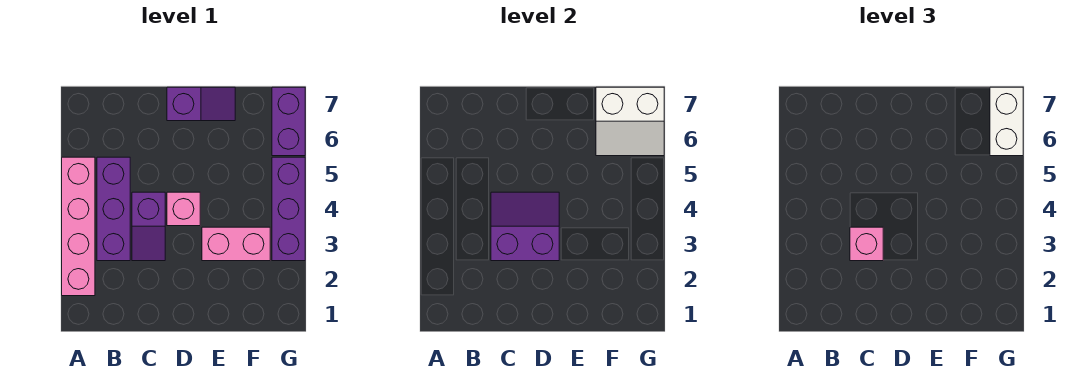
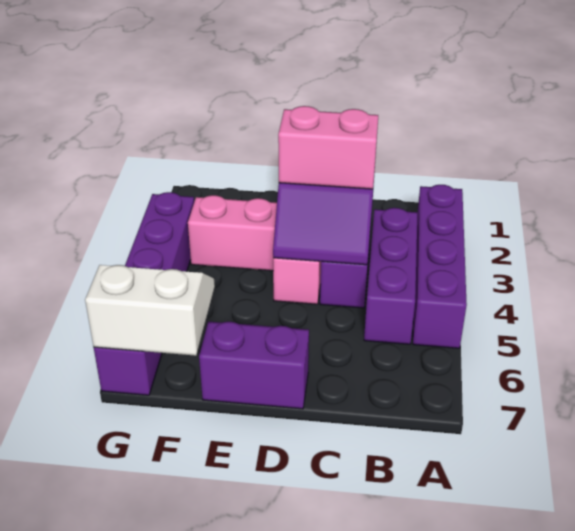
pink brick A2:A5 level 1 -> purple brick A2:A5 level 1
pink brick C3 level 3 -> pink brick C3:D3 level 3
purple slope D7:E7 level 1 top D -> purple brick D7:E7 level 1
white brick G6:G7 level 3 -> none

